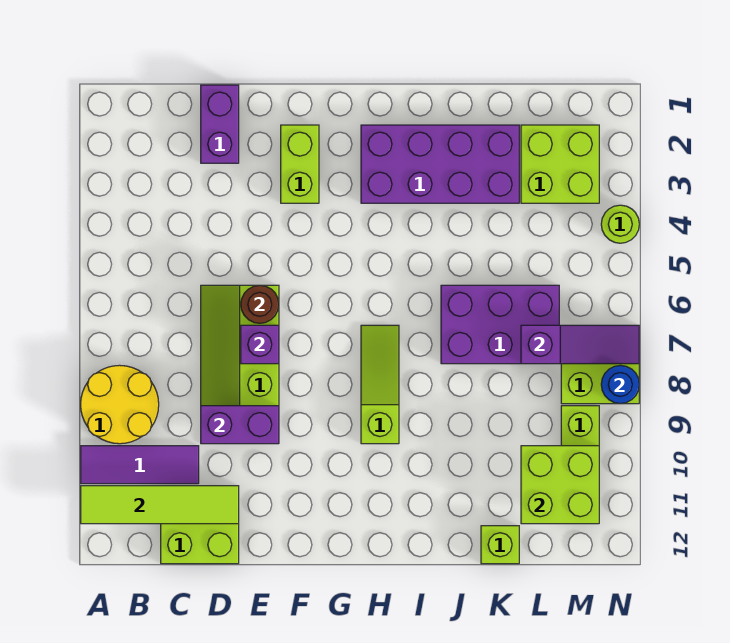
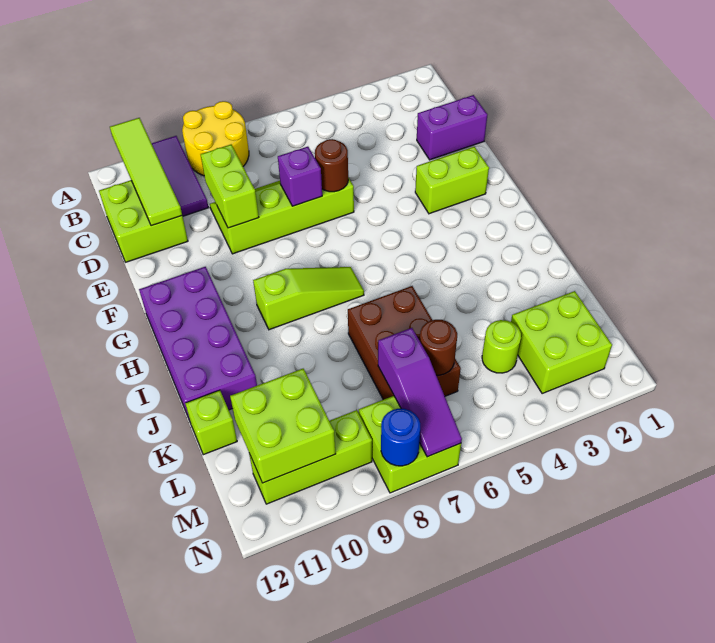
purple brick D9:E9 level 2 -> lime brick D9:E9 level 2
purple brick H2:K3 level 1 -> purple brick G11:J12 level 1
purple brick J6:L7 level 1 -> brown brick J6:L7 level 1
none -> brown round brick L6 level 2
lime round brick N4 level 1 -> lime round brick L4 level 1

